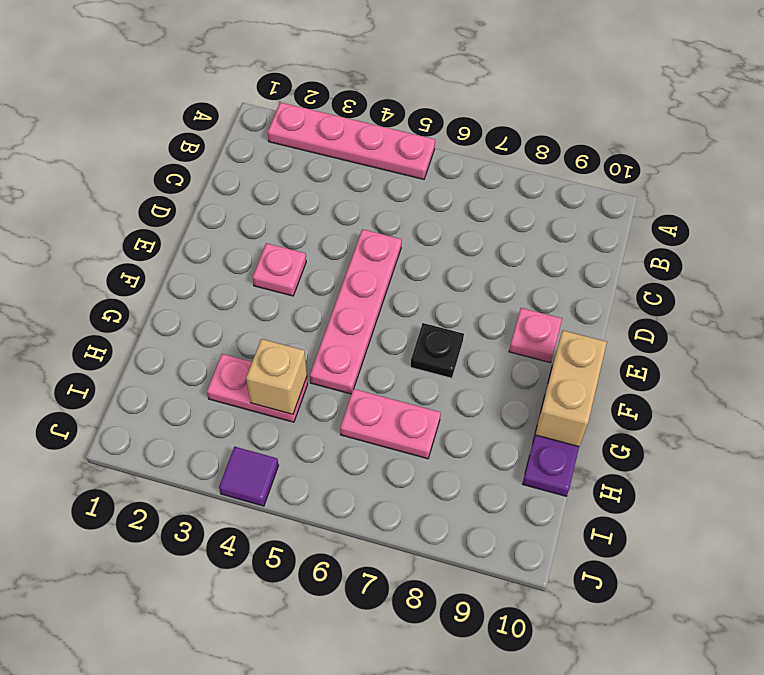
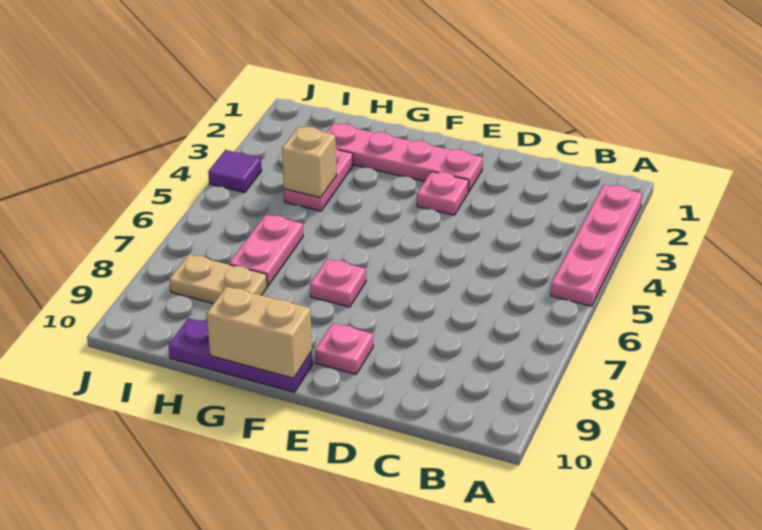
pink plate D5:G5 level 1 -> pink plate E2:H2 level 1
black plate F7 level 1 -> pink plate F7 level 1
none -> tan plate H8:I8 level 1

